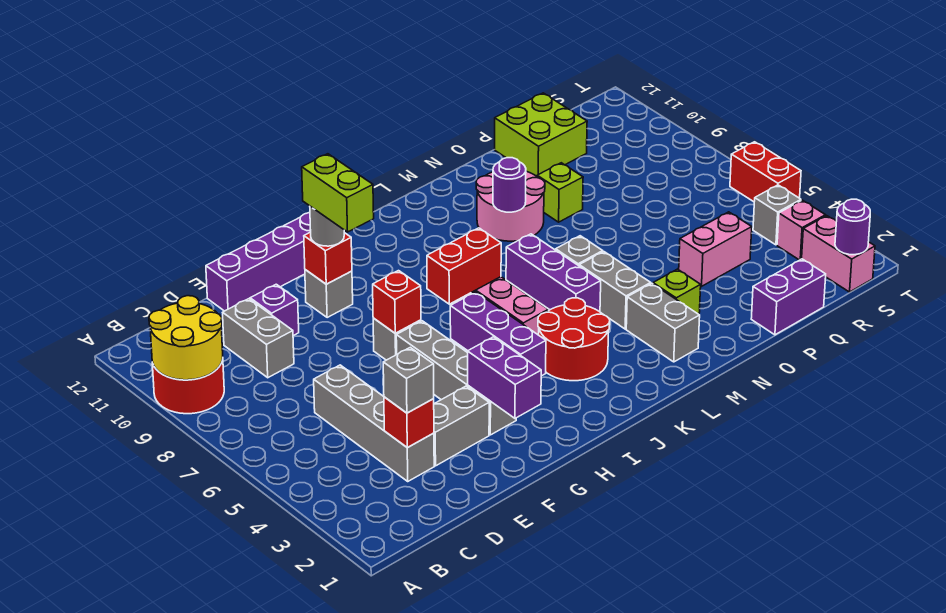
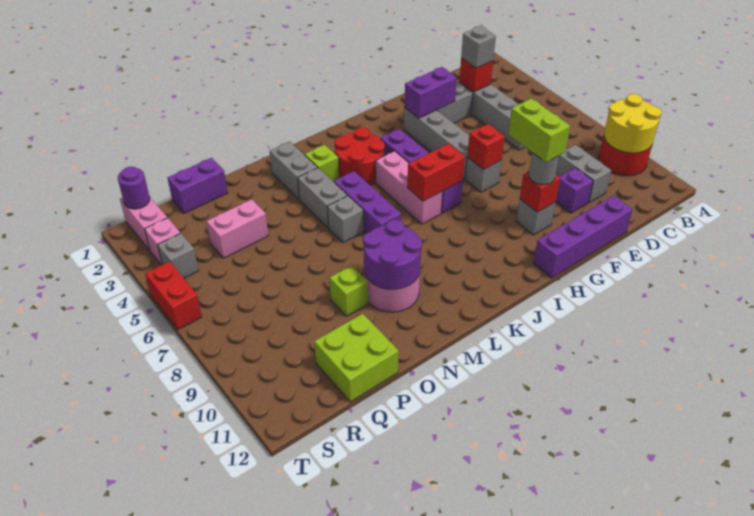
purple brick G2:G3 level 2 -> purple brick F3:G3 level 2
purple brick I4:I6 level 1 -> purple brick I4:I7 level 1
purple round brick M9 level 2 -> purple round brick M9:N10 level 2
lime brick N3 level 1 -> lime brick L3 level 1

